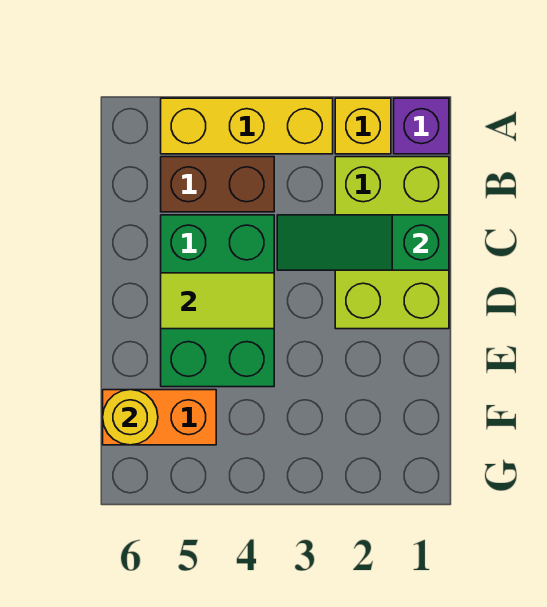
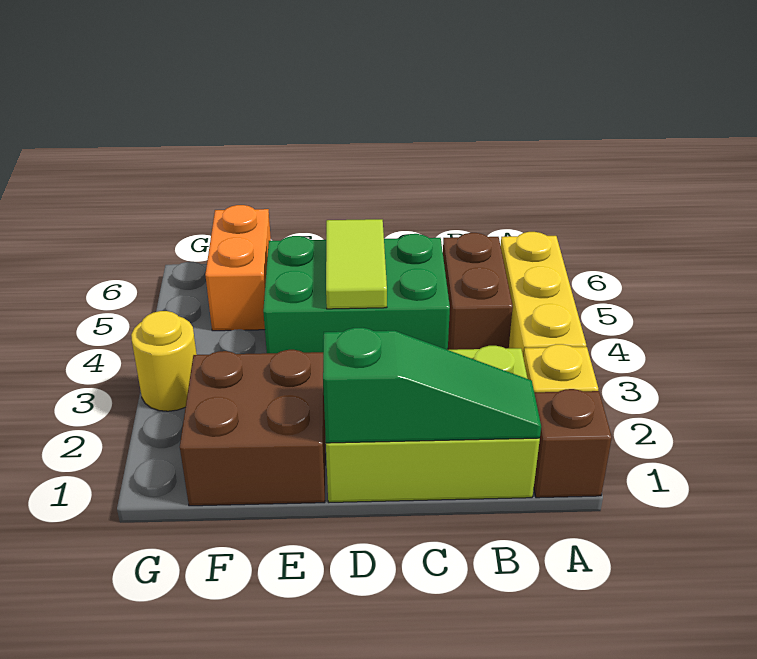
purple brick A1 level 1 -> brown brick A1 level 1
green slope C1:C3 level 2 top 1 -> green slope B1:D1 level 2 top D
none -> brown brick E1:F2 level 1
yellow round brick F6 level 2 -> yellow round brick G3 level 1

